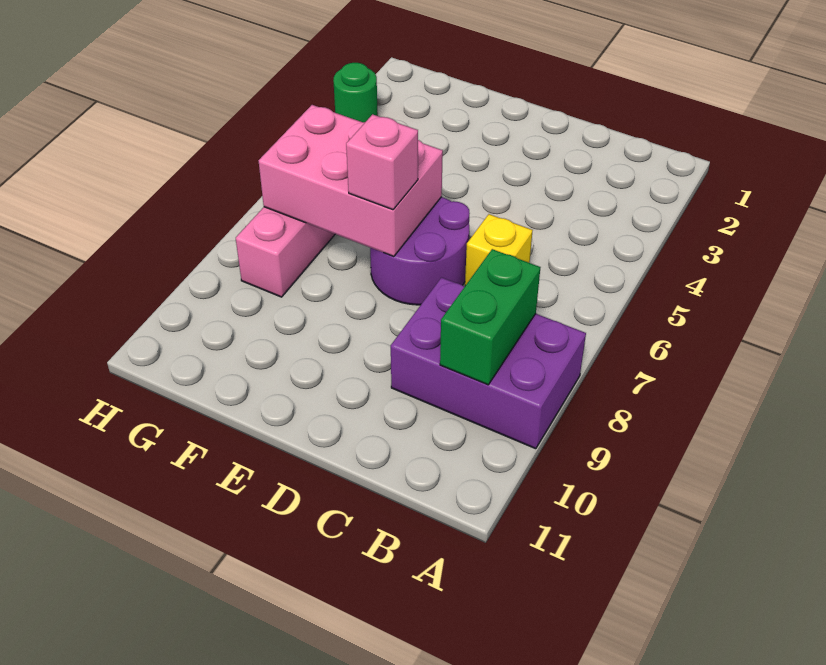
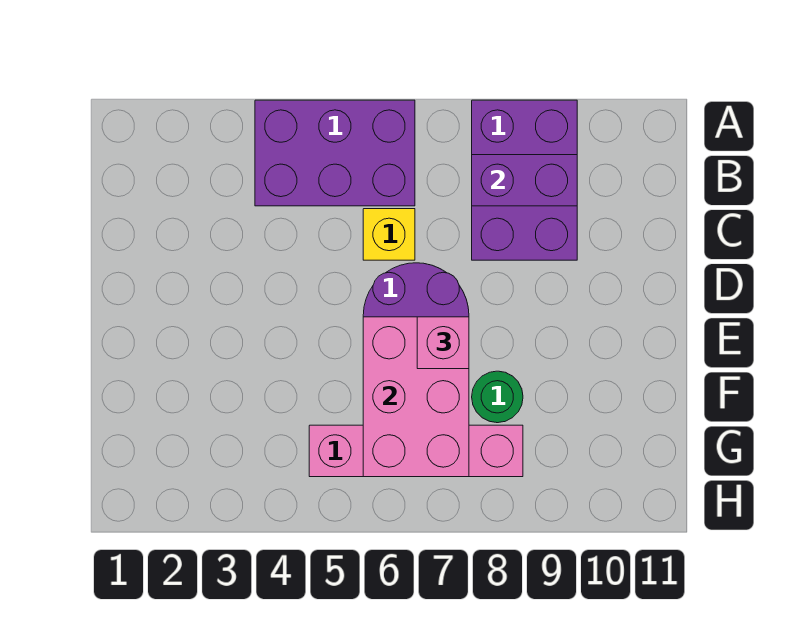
none -> purple brick A4:B6 level 1
green brick B8:B9 level 2 -> purple brick B8:B9 level 2
green round brick H3 level 1 -> green round brick F8 level 1

